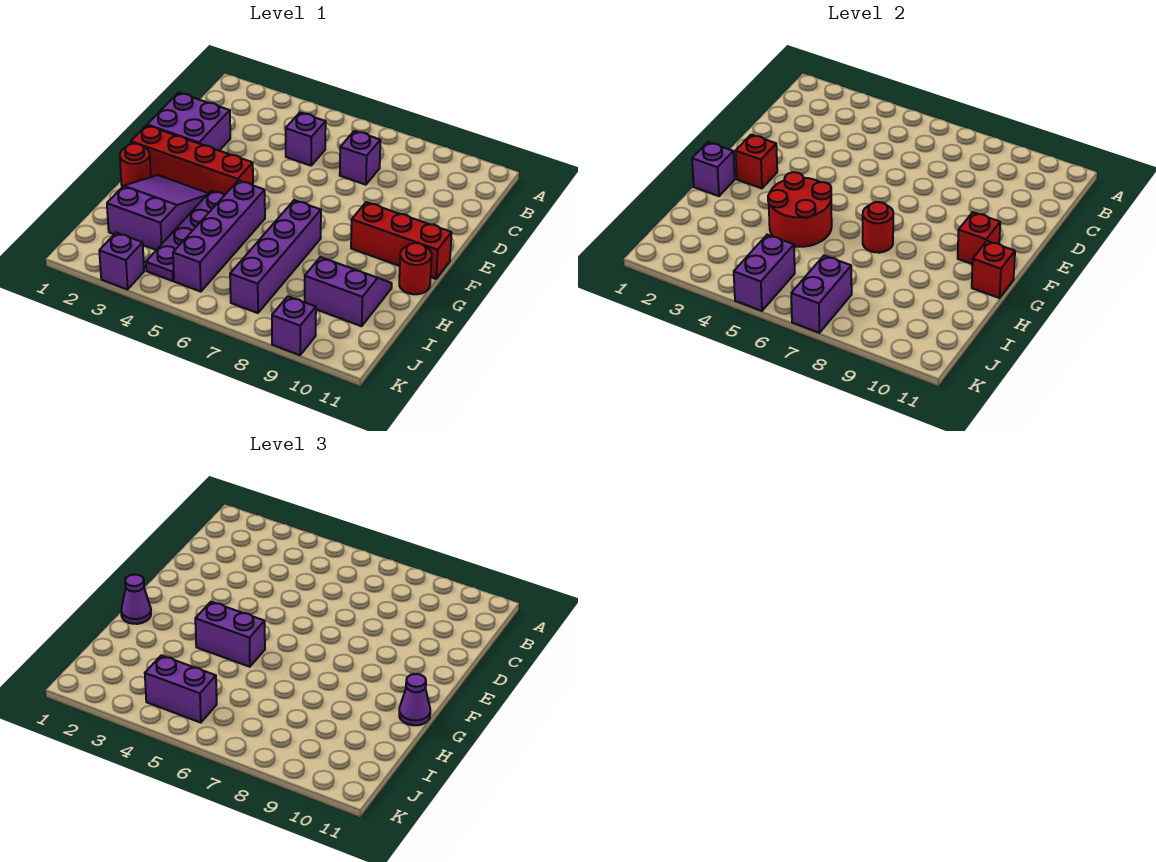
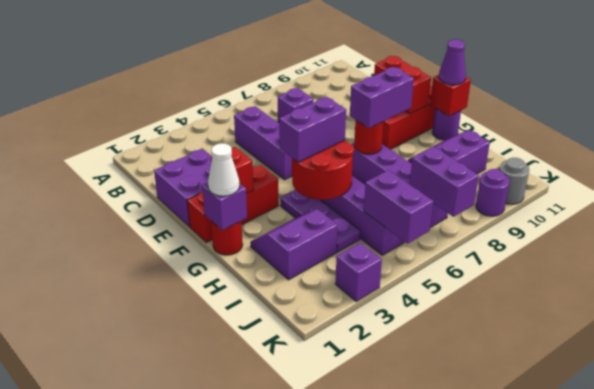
purple brick C5 level 1 -> purple brick C5:E5 level 1
red brick F1:F4 level 1 -> red brick F1:F3 level 1
red brick F10 level 2 -> red brick E10:F10 level 2
purple cone G1 level 3 -> white cone G1 level 3
purple slope G2:I3 level 1 top I -> purple slope H2:I3 level 1 top I
purple plate G4:J4 level 1 -> purple plate G4:I4 level 1
red round brick G11 level 1 -> purple round brick G11 level 1
purple brick J4:J5 level 3 -> purple brick G7:G8 level 3
purple brick K9 level 1 -> purple round brick K9 level 1
none -> grey round brick K10 level 1

